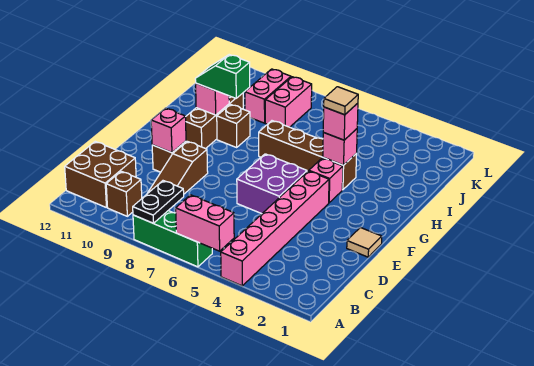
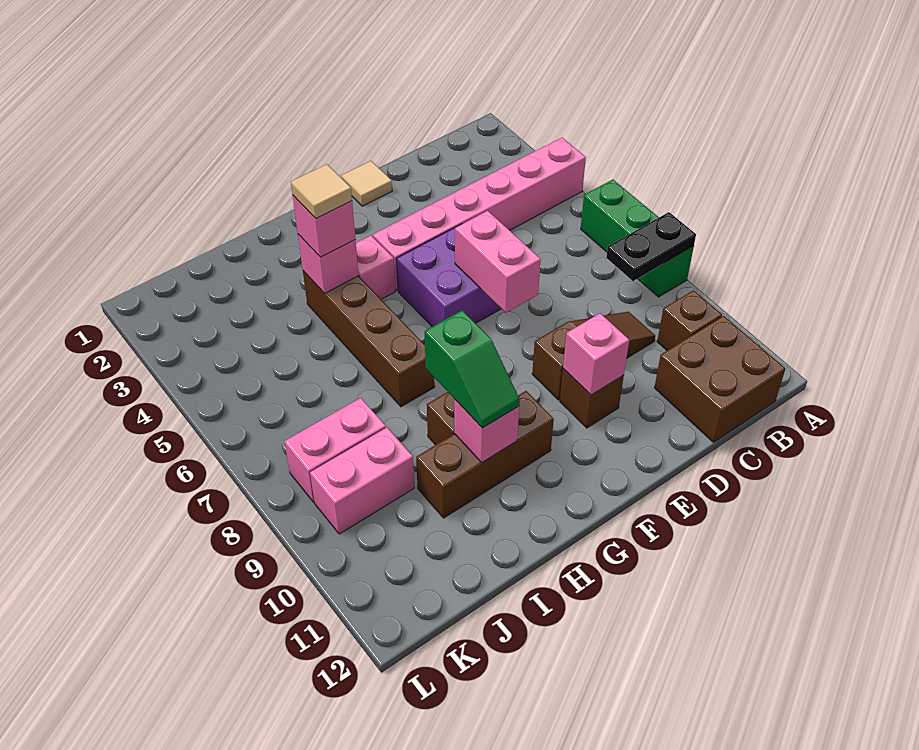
pink brick A5:A6 level 2 -> pink brick E6:E7 level 2

